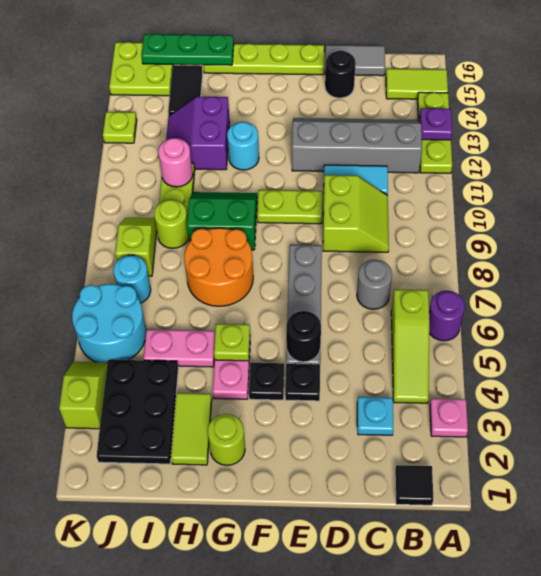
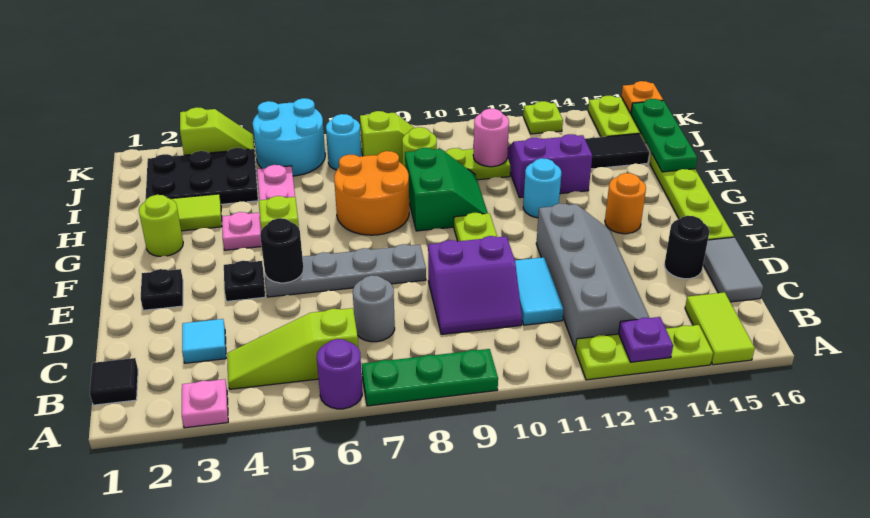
none -> green plate A7:A9 level 1
cyan plate C3 level 1 -> cyan tile C3 level 1
lime slope C9:D10 level 1 top D -> purple slope C9:D10 level 1 top D
black plate F4 level 1 -> black plate E2 level 1
none -> orange round brick F14 level 1
none -> orange plate K16 level 2

